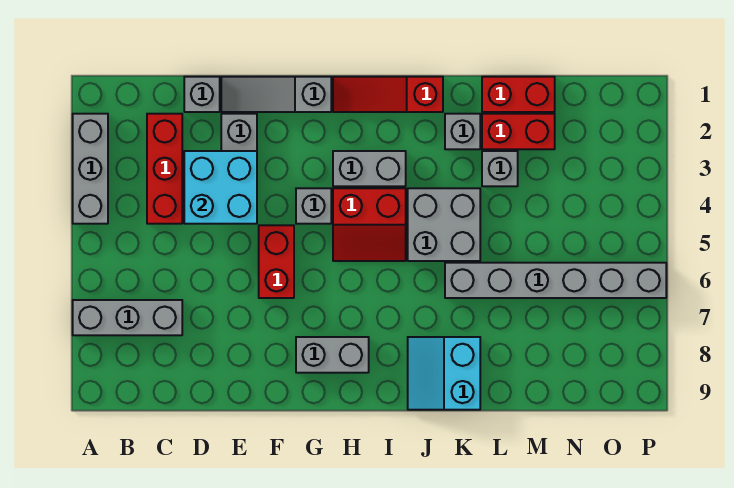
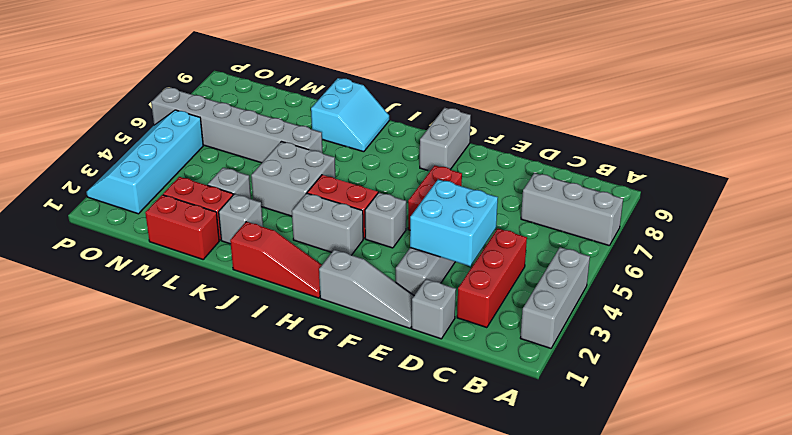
grey brick G8:H8 level 1 -> grey brick G8:G9 level 1
none -> cyan slope O2:P5 level 1 top O

